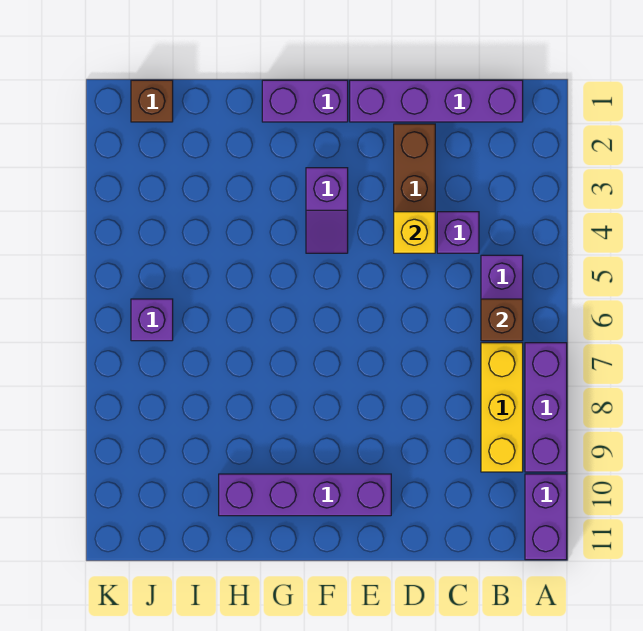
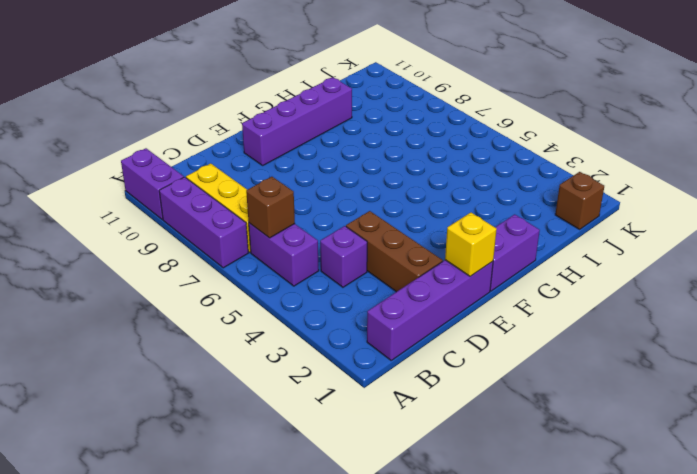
yellow brick D4 level 2 -> yellow brick E1 level 2
purple slope F3:F4 level 1 top 3 -> none
purple brick J6 level 1 -> none

